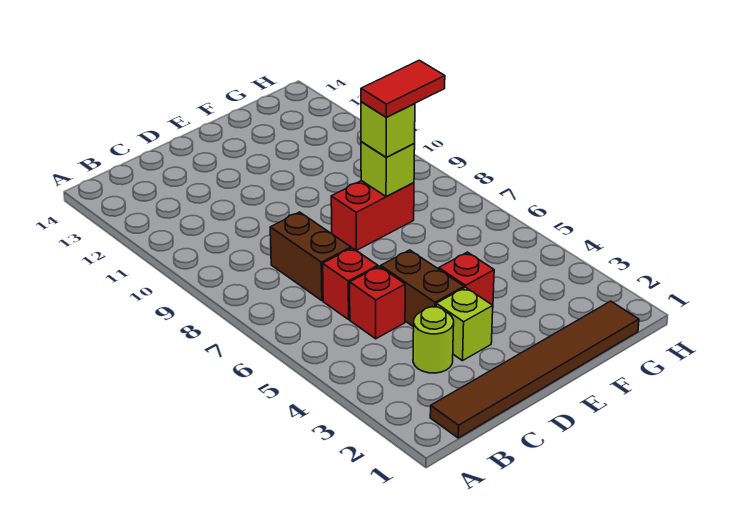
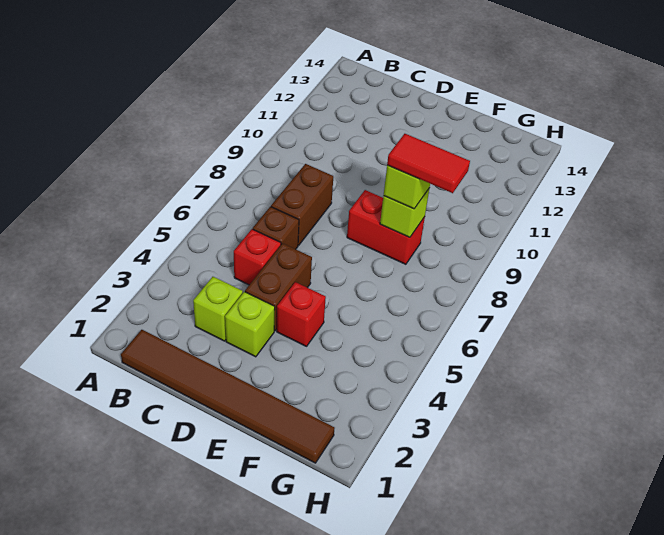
lime round brick C3 level 1 -> lime brick C3 level 1
red brick C6 level 1 -> brown brick C6 level 1

